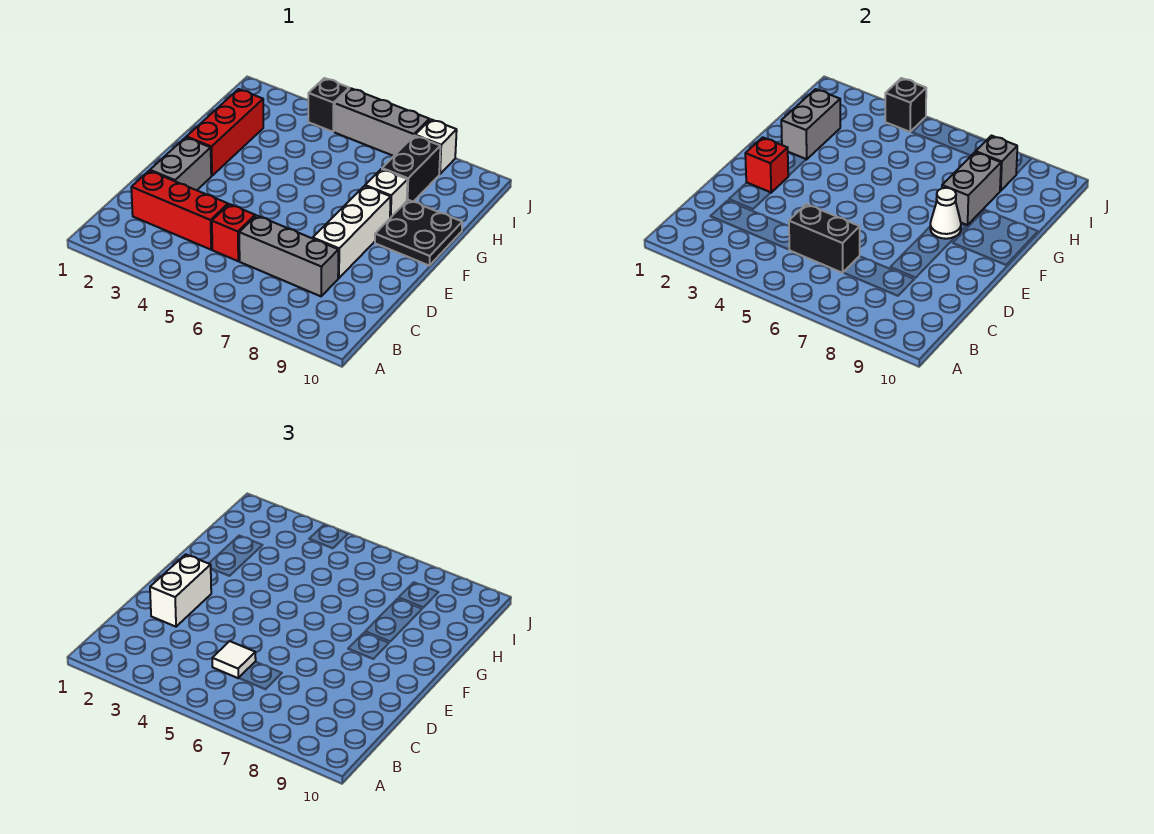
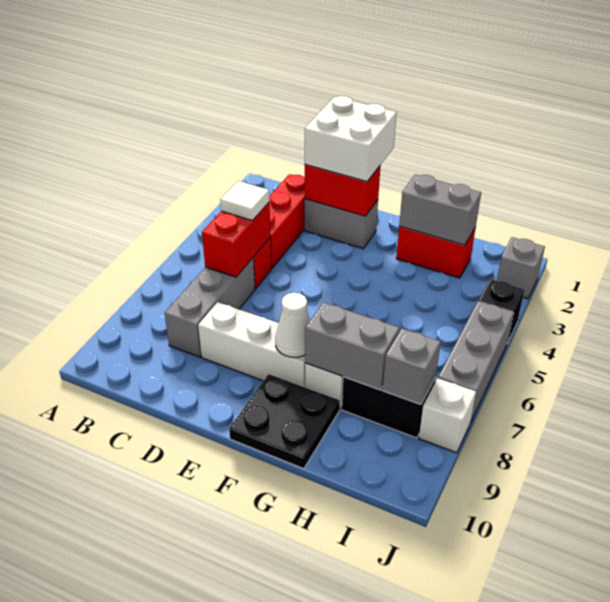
black brick C5:C6 level 2 -> red brick C5:C6 level 2
white brick D2:E2 level 3 -> white brick D1:E2 level 3
red brick E2 level 2 -> red brick D2:E2 level 2
red brick F2:H2 level 1 -> red brick G2:H2 level 1
none -> grey brick J2 level 1
black brick J4 level 2 -> none

